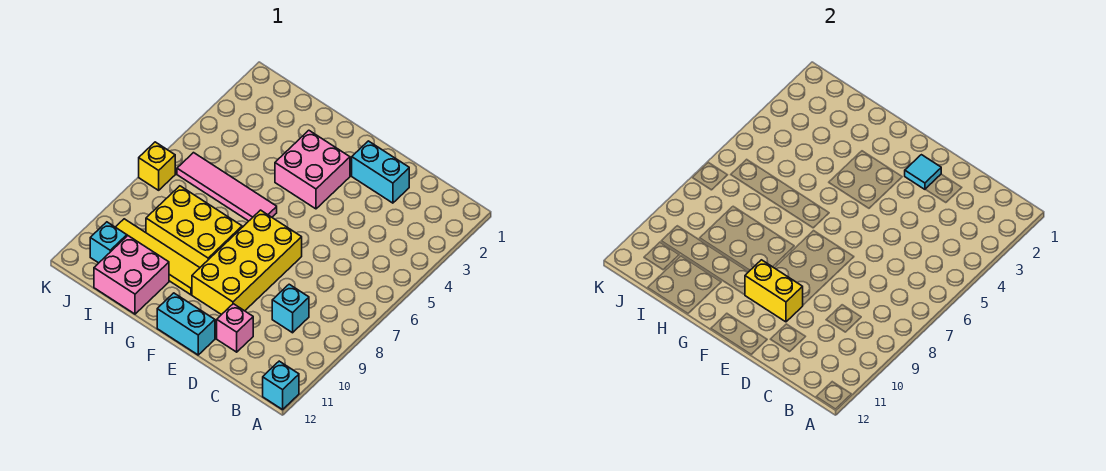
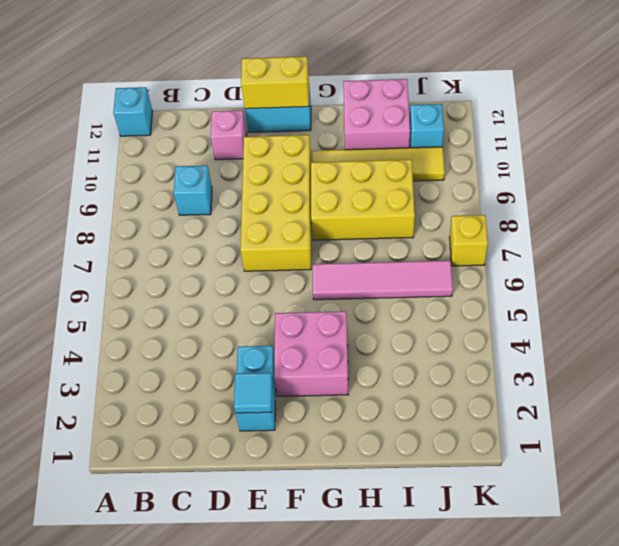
cyan brick D2:E2 level 1 -> cyan brick E2:E3 level 1
yellow brick E10:F10 level 2 -> yellow brick E12:F12 level 2

